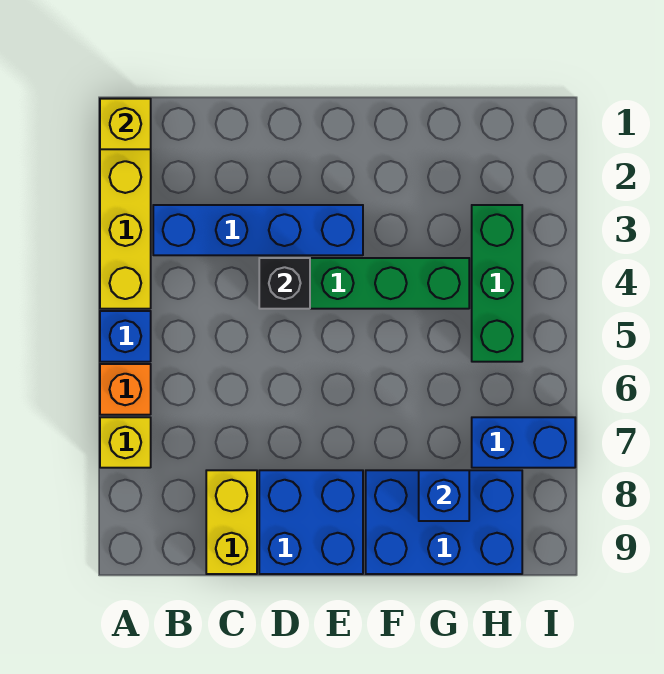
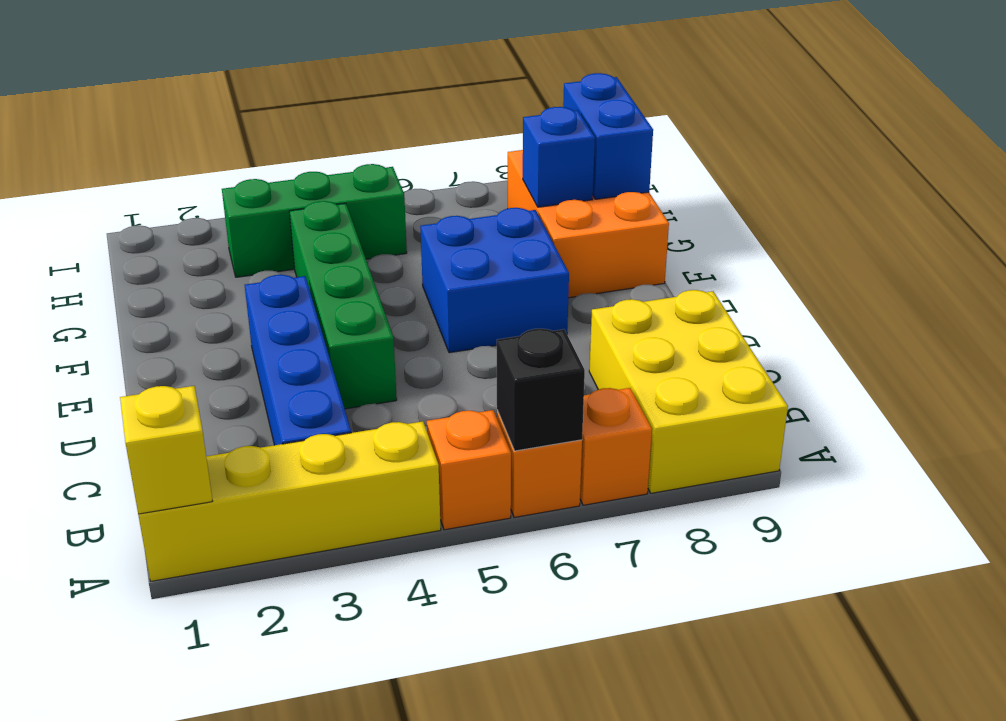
blue brick A5 level 1 -> orange brick A5 level 1
yellow brick A7 level 1 -> orange brick A7 level 1
yellow brick C8:C9 level 1 -> yellow brick A8:C9 level 1
black brick D4 level 2 -> black brick A6 level 2
blue brick D8:E9 level 1 -> blue brick E6:F7 level 1
blue brick F8:H9 level 1 -> orange brick F8:H9 level 1
blue brick H7:I7 level 1 -> blue brick G9:H9 level 2

